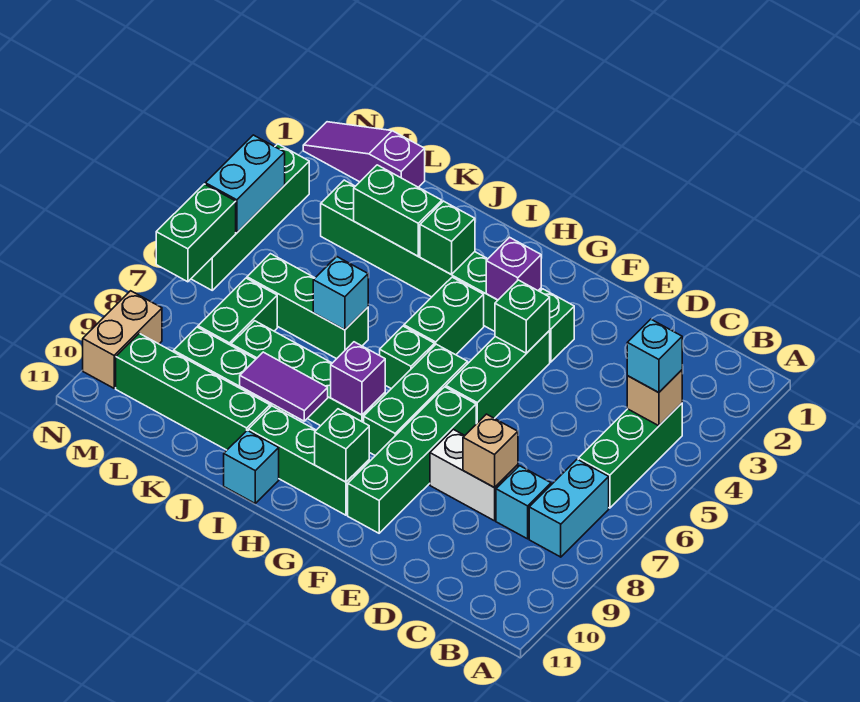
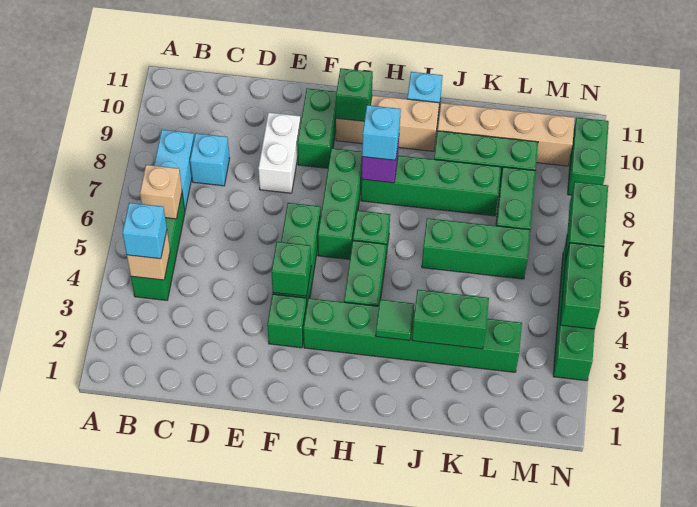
white brick D8:E8 level 1 -> white brick E8:E9 level 1
tan brick D8 level 2 -> tan brick B6 level 2
green brick F7:F10 level 1 -> green brick F9:F10 level 1
purple brick G3 level 2 -> none
green brick G10:I10 level 1 -> tan brick G10:I10 level 1
green brick I3 level 2 -> green tile I3 level 2
purple tile I9:J9 level 2 -> none
cyan brick J6 level 2 -> cyan brick H8 level 3
green brick J10:M10 level 1 -> tan brick J10:M10 level 1
purple slope L1:N1 level 1 top L -> none
cyan brick N4:N5 level 2 -> green brick N4:N5 level 2
tan brick N9:N10 level 1 -> green brick N9:N10 level 1

